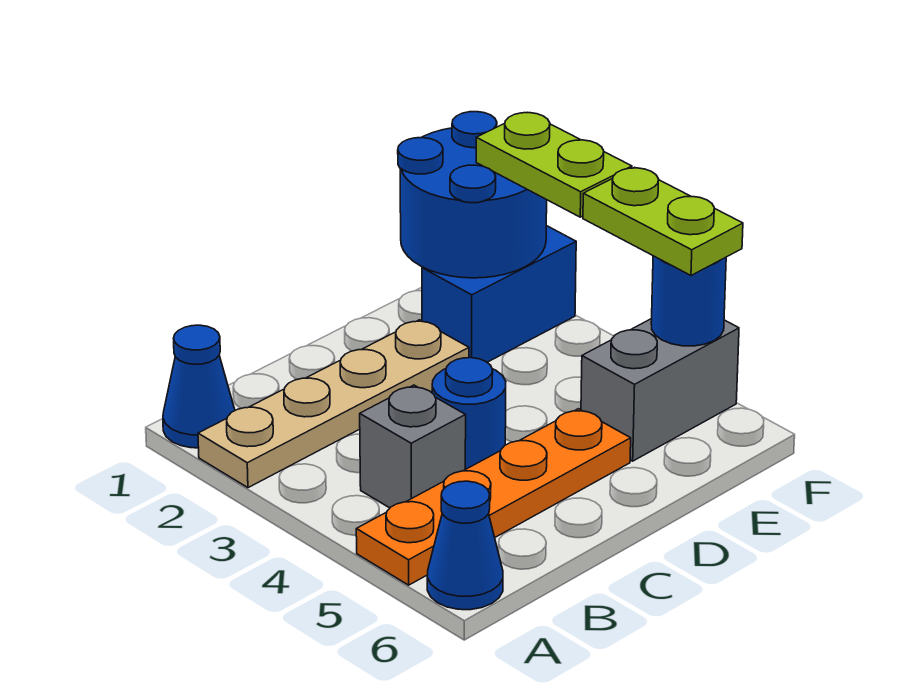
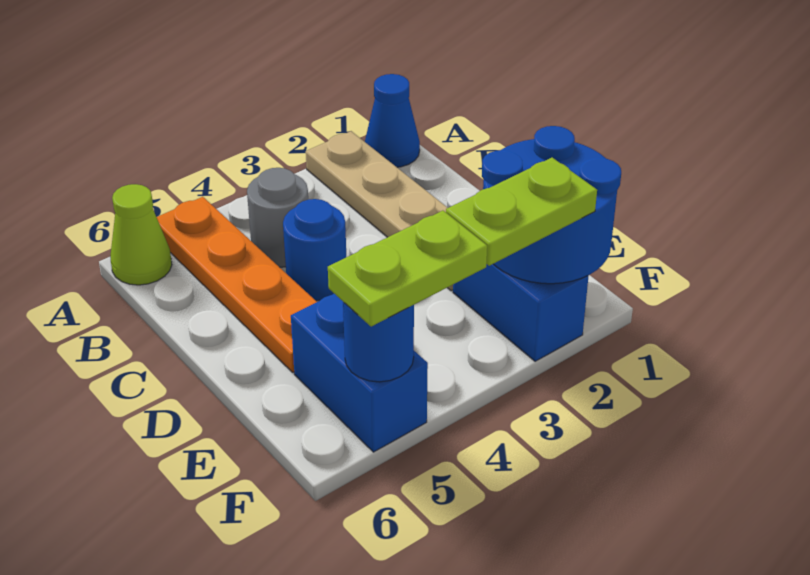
blue cone A6 level 1 -> lime cone A6 level 1
grey brick B4 level 1 -> grey round brick B4 level 1
grey brick E5:F5 level 1 -> blue brick E5:F5 level 1

